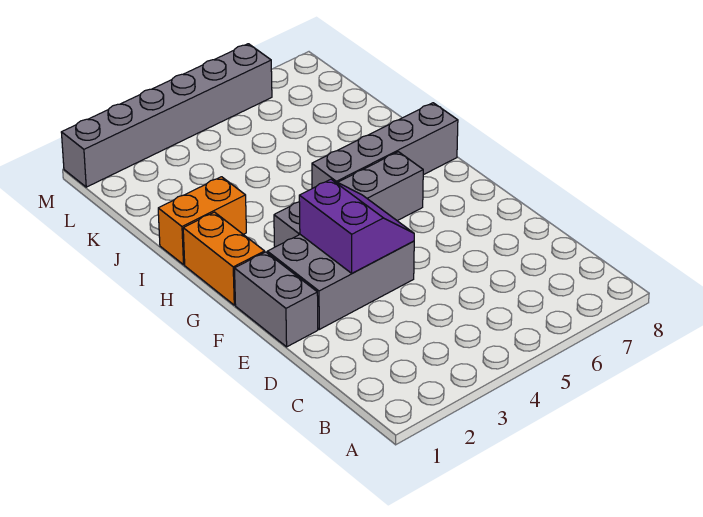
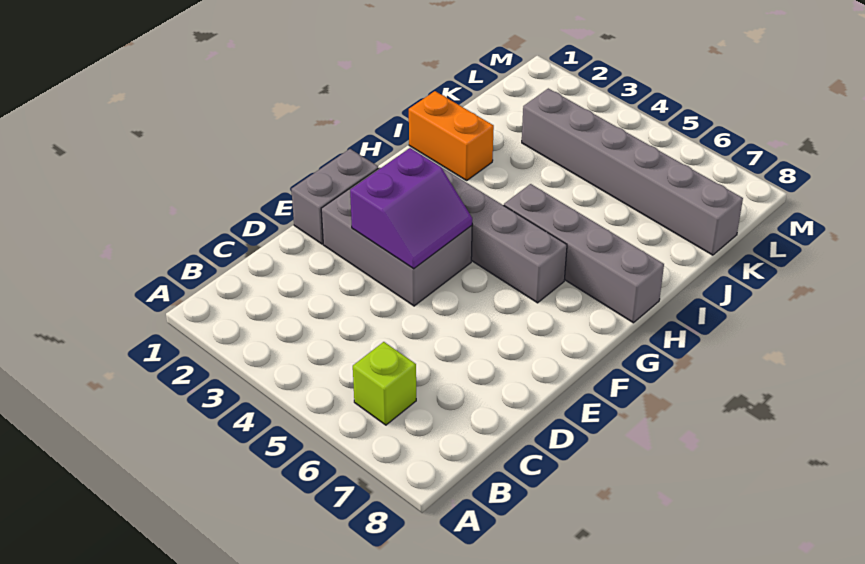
none -> lime brick B6 level 1
orange brick G1:H1 level 1 -> none
grey brick M1:M6 level 1 -> grey brick K3:K8 level 1

